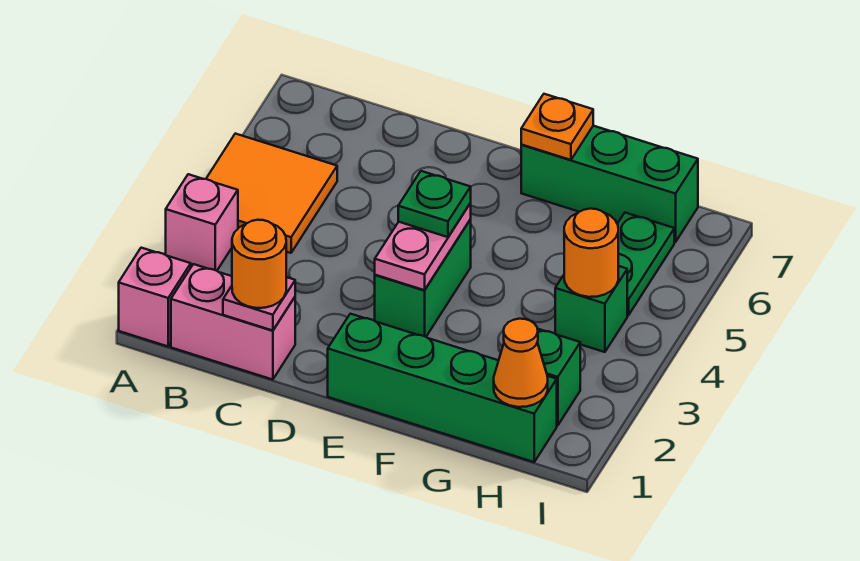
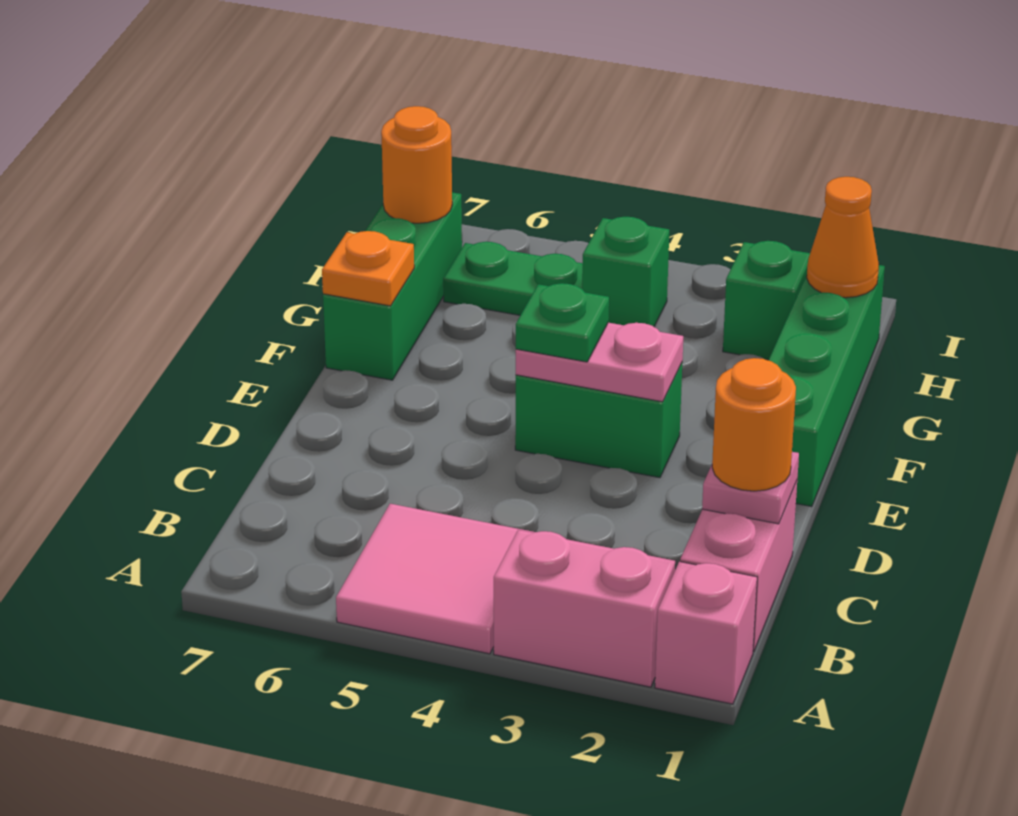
pink brick A3 level 1 -> pink brick A2:A3 level 1
orange tile A4:B5 level 1 -> pink tile A4:B5 level 1
orange round brick H4 level 2 -> orange round brick H7 level 2

